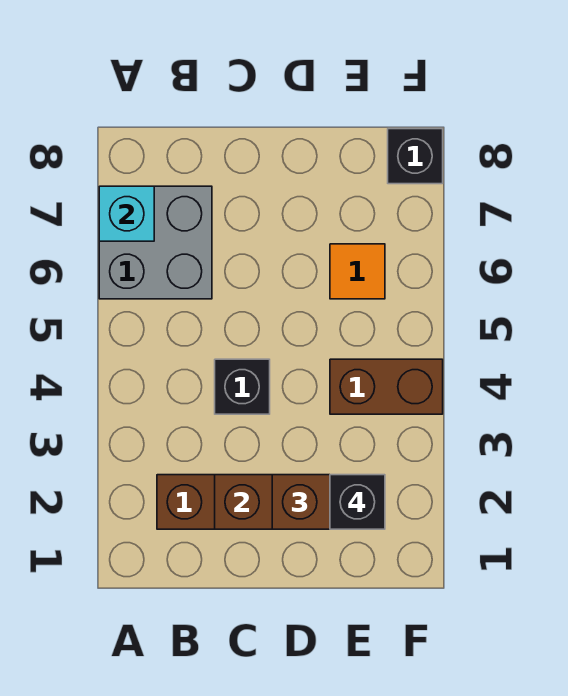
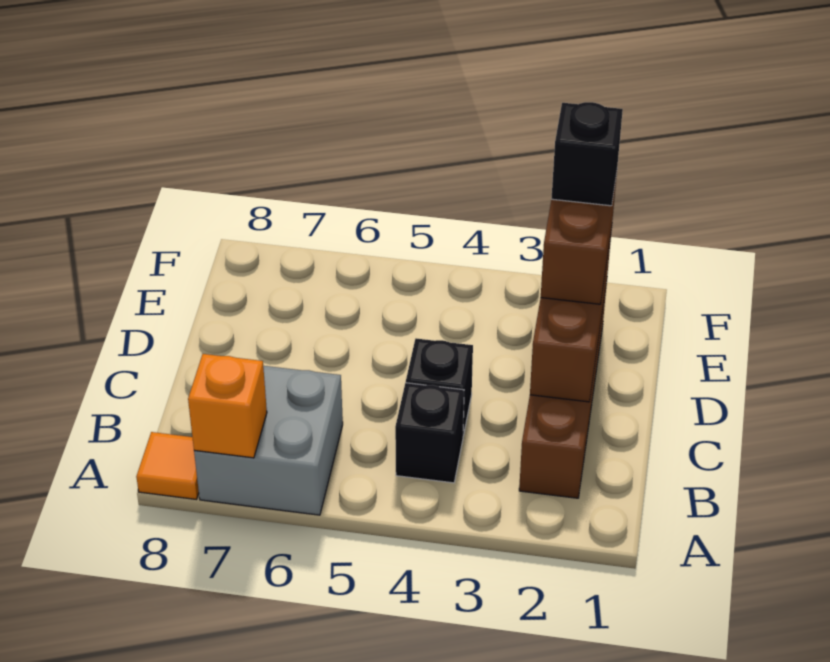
cyan brick A7 level 2 -> orange brick A7 level 2
brown brick E4:F4 level 1 -> none
orange tile E6 level 1 -> orange tile A8 level 1
black brick F8 level 1 -> black brick B4 level 1

